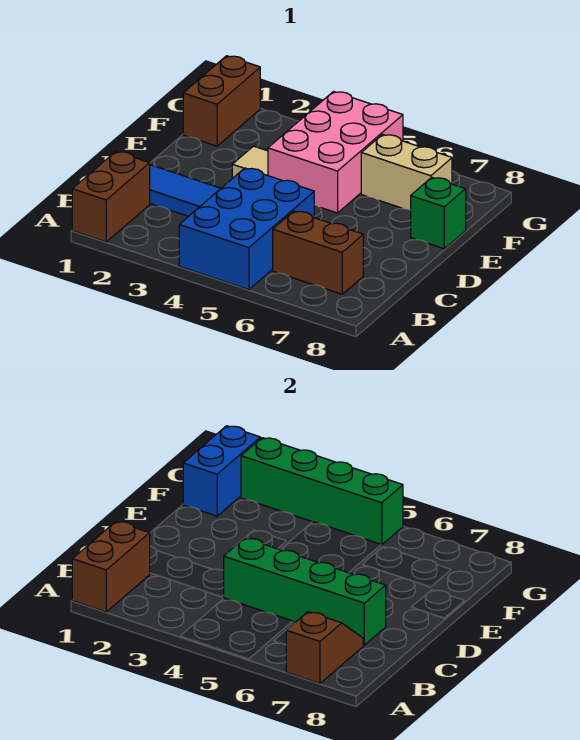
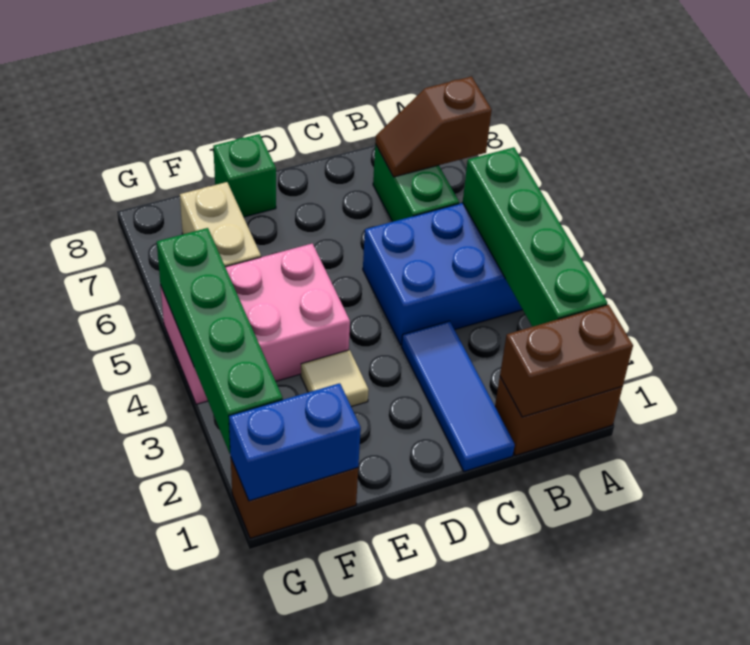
brown brick B6:B7 level 1 -> green brick B6:B7 level 1
green brick C4:C7 level 2 -> green brick A2:A5 level 2

